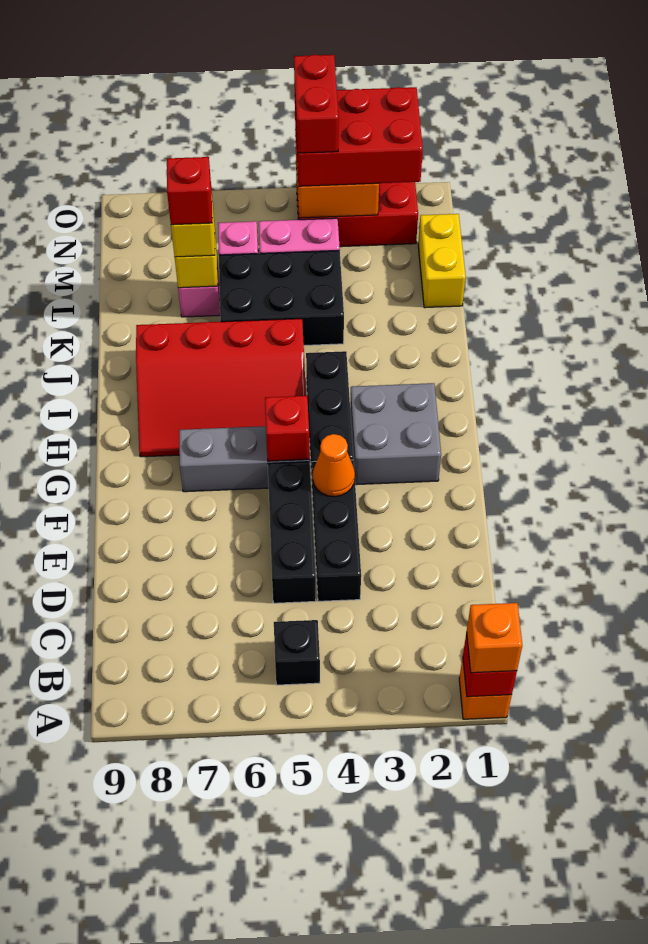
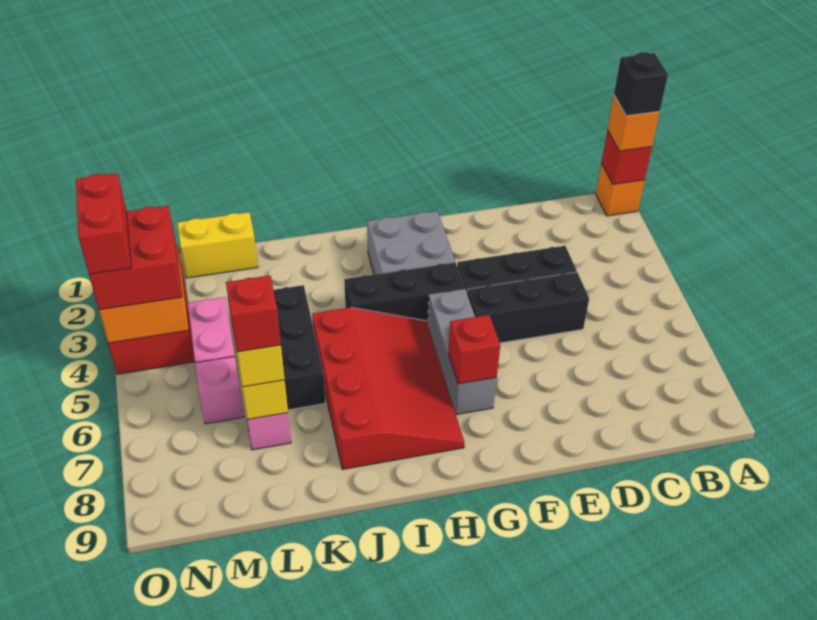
black brick B5 level 1 -> black brick A1 level 4
orange cone F4 level 2 -> none
red brick G5 level 2 -> red brick G7 level 2
red brick N2:O4 level 3 -> red brick N3:O4 level 3
red brick N4:O4 level 4 -> red brick O3:O4 level 4

